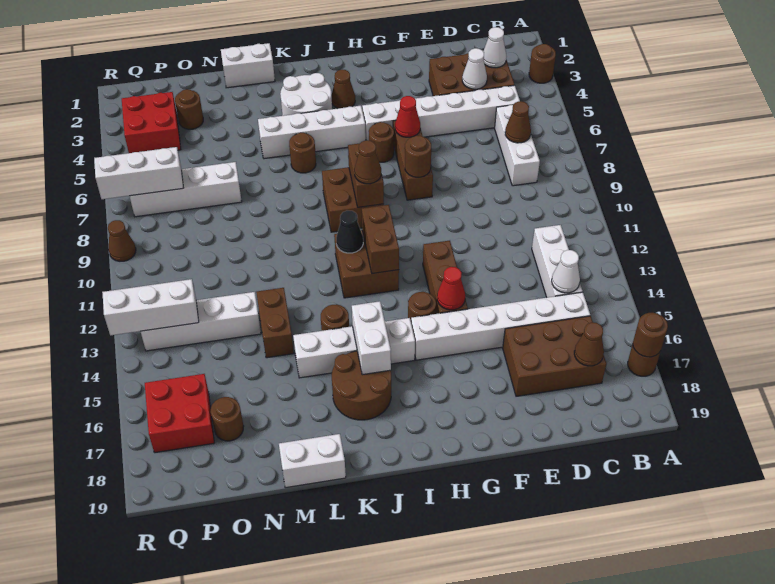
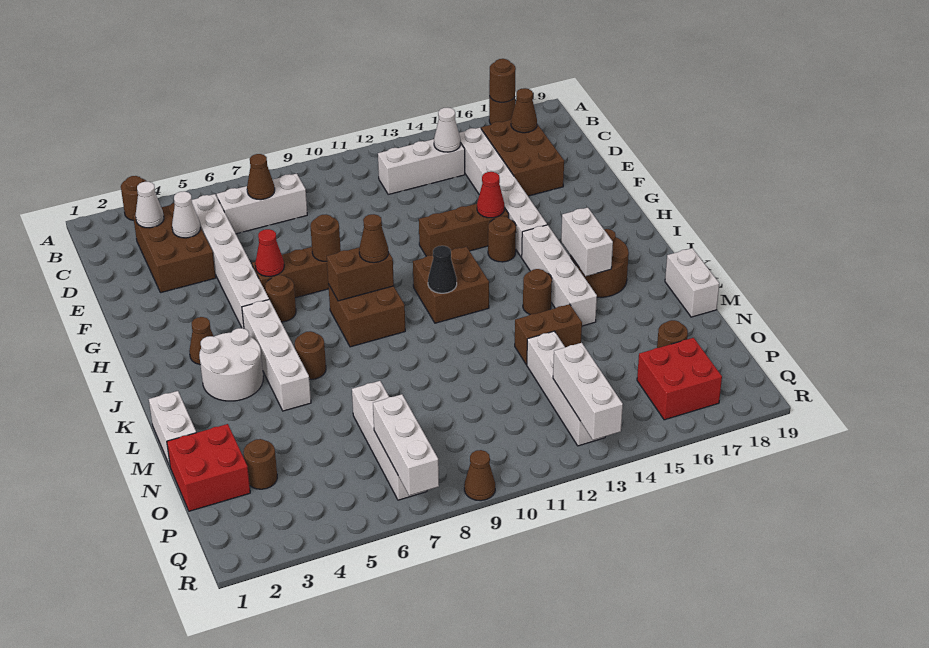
brown brick I11:I12 level 2 -> none
white brick J15:J16 level 2 -> white brick J16:K16 level 2
red brick P3:Q4 level 1 -> red brick N1:O2 level 1

